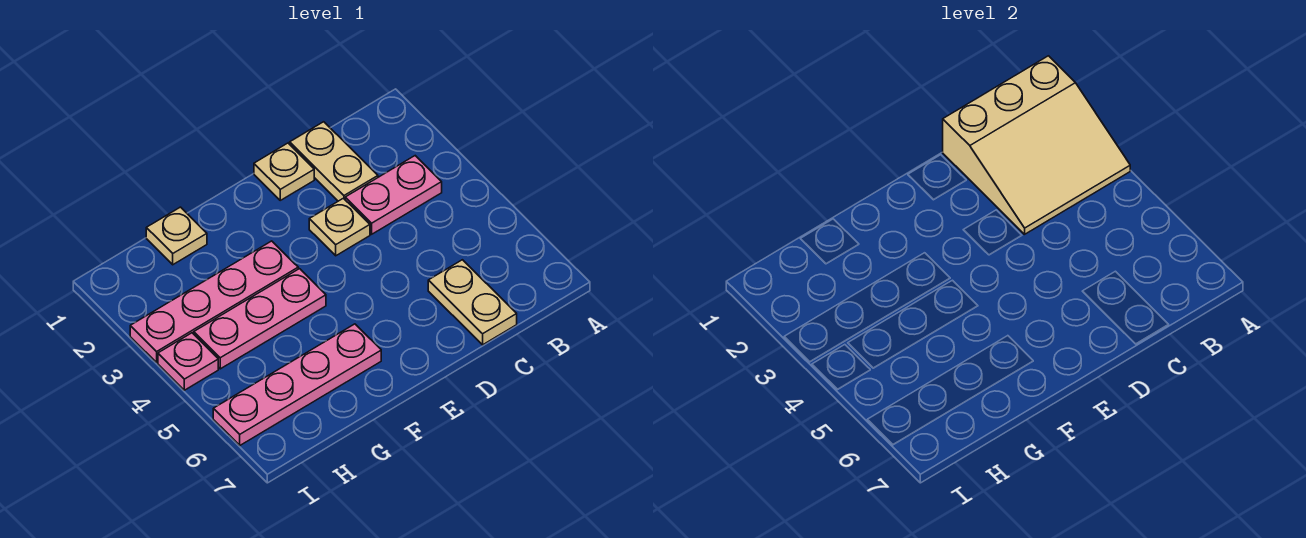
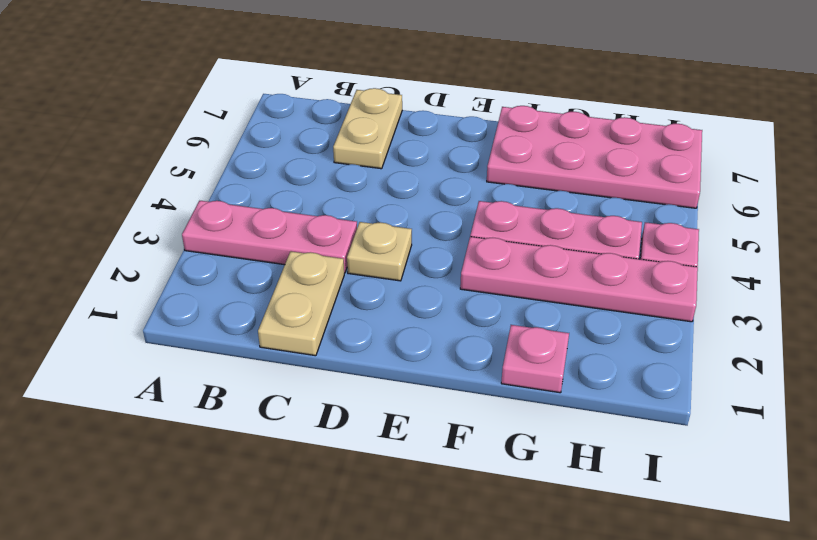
tan slope A1:C3 level 2 top 1 -> none
pink plate B3:C3 level 1 -> pink plate A3:C3 level 1
tan plate D1 level 1 -> none
pink plate F6:I6 level 1 -> pink plate F6:I7 level 1
tan plate G1 level 1 -> pink plate G1 level 1

